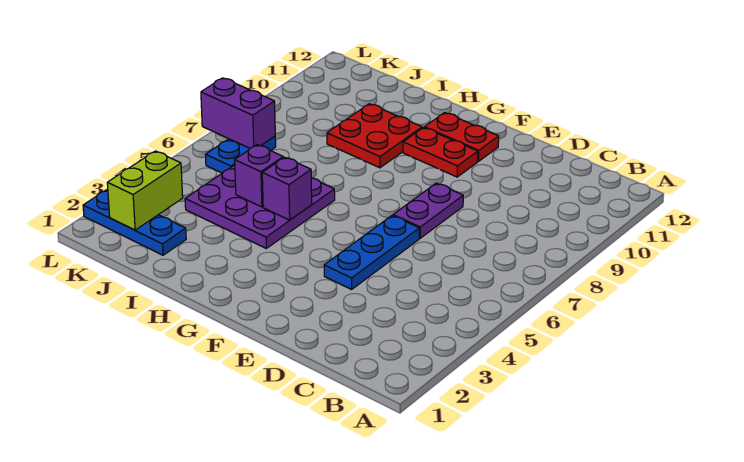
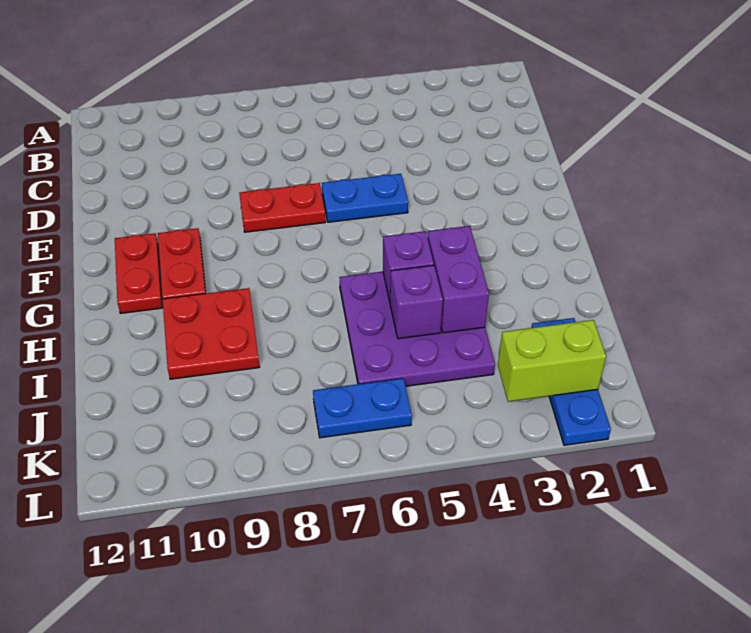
blue plate E4:E6 level 1 -> blue plate E5:E6 level 1
purple plate E7:E8 level 1 -> red plate E7:E8 level 1
purple brick K7:L7 level 2 -> purple brick H4:I4 level 2

